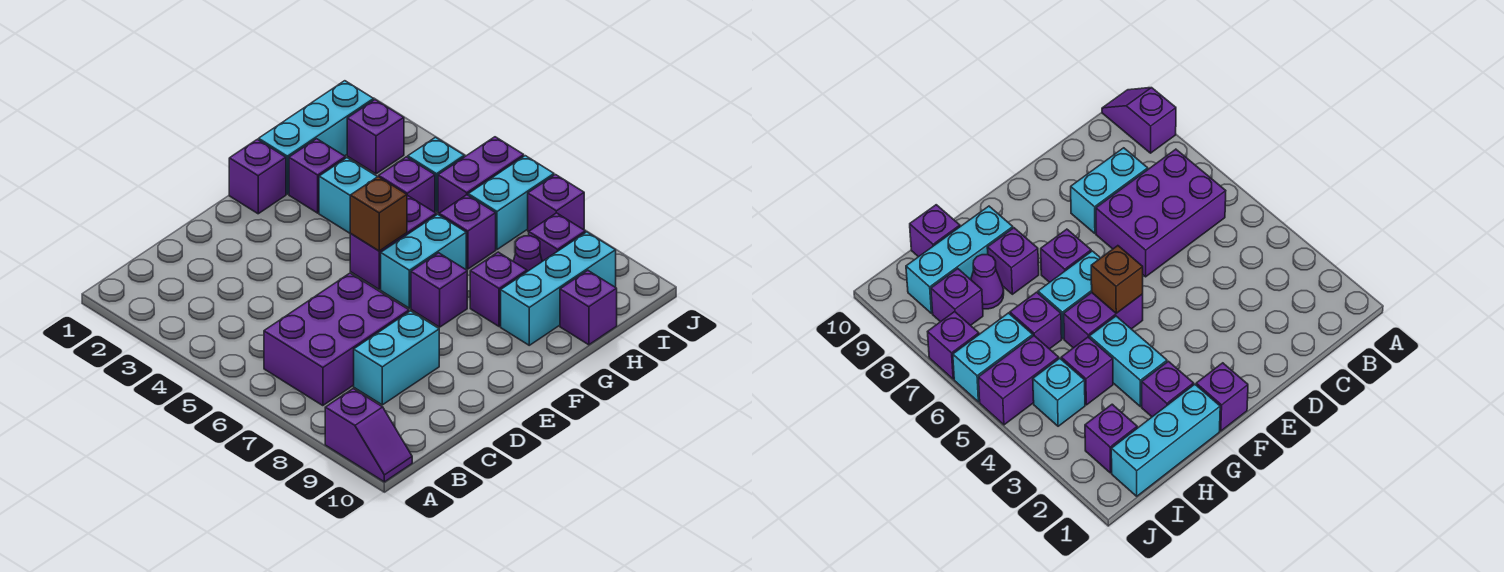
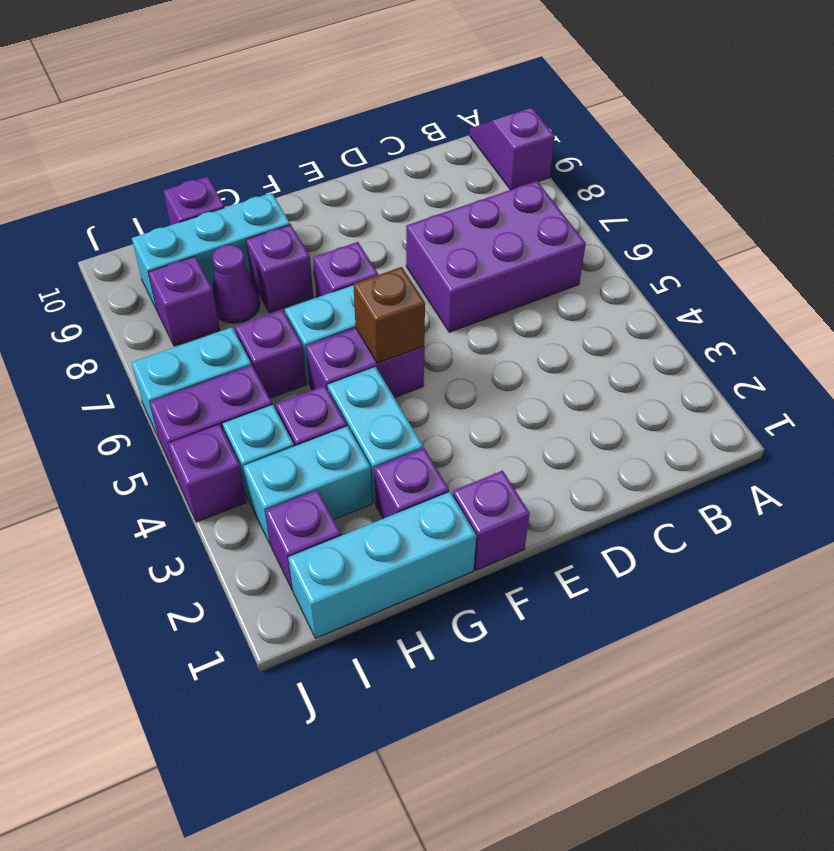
cyan brick C8:D8 level 1 -> cyan brick H3:I3 level 1
purple brick J7 level 1 -> purple brick J4 level 1

